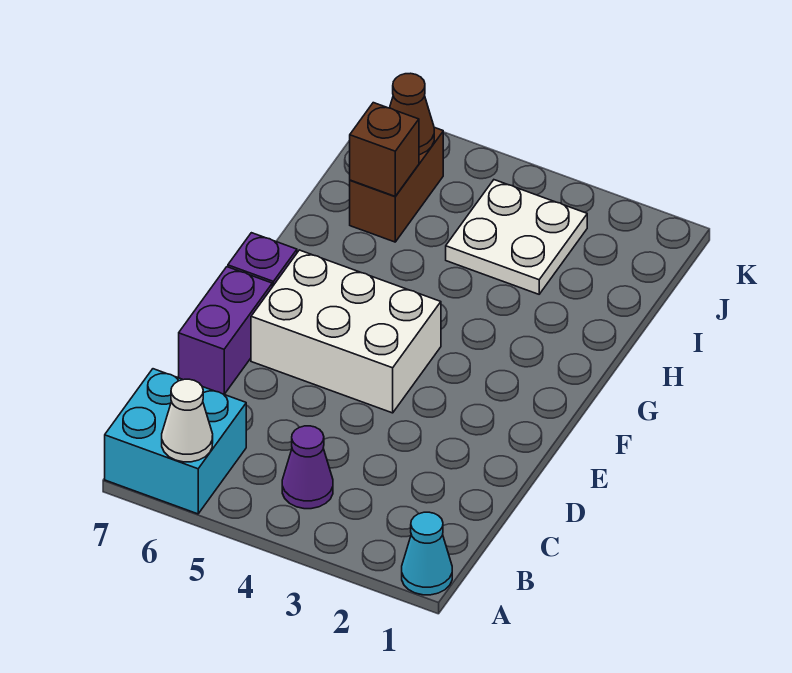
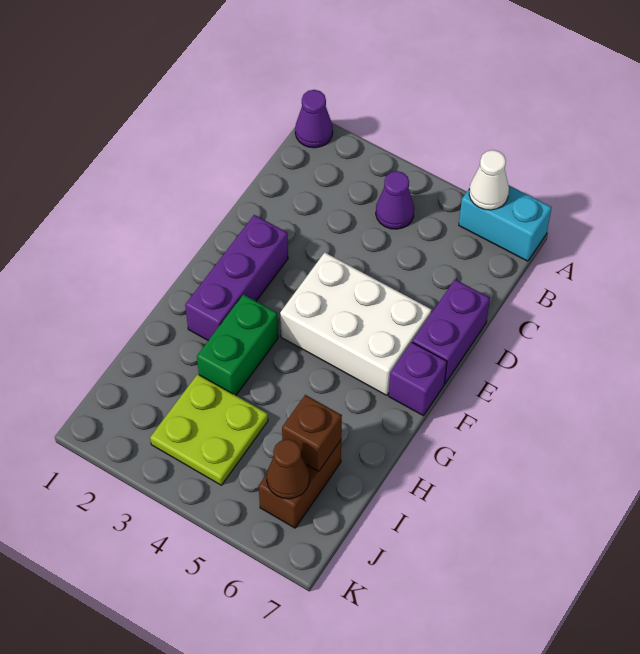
cyan cone A1 level 1 -> purple cone A1 level 1
cyan brick A6:B7 level 1 -> cyan brick A6:A7 level 1
none -> purple brick E2:G2 level 1
none -> green brick G3:H3 level 1
white plate I3:J4 level 1 -> lime plate I3:J4 level 1

